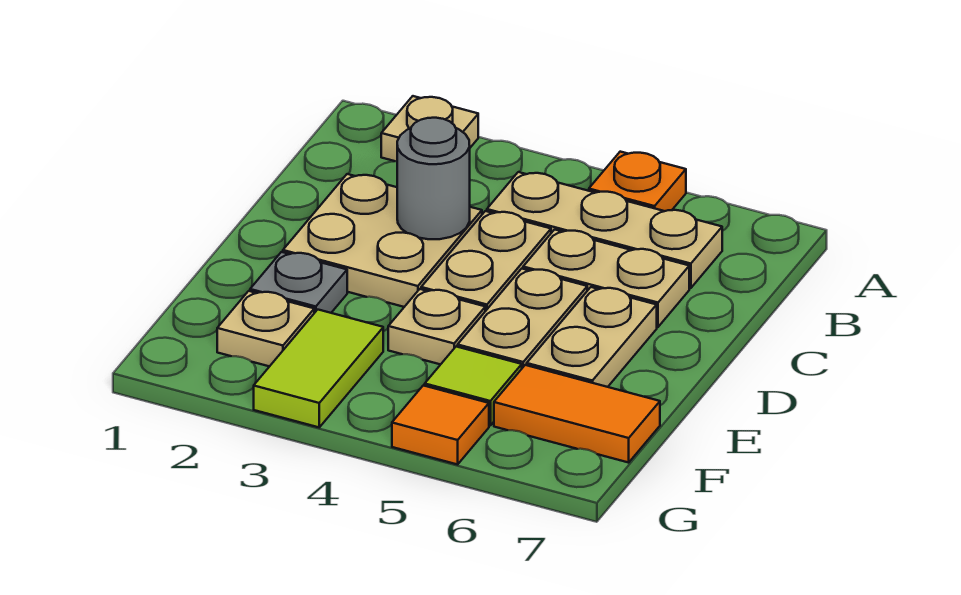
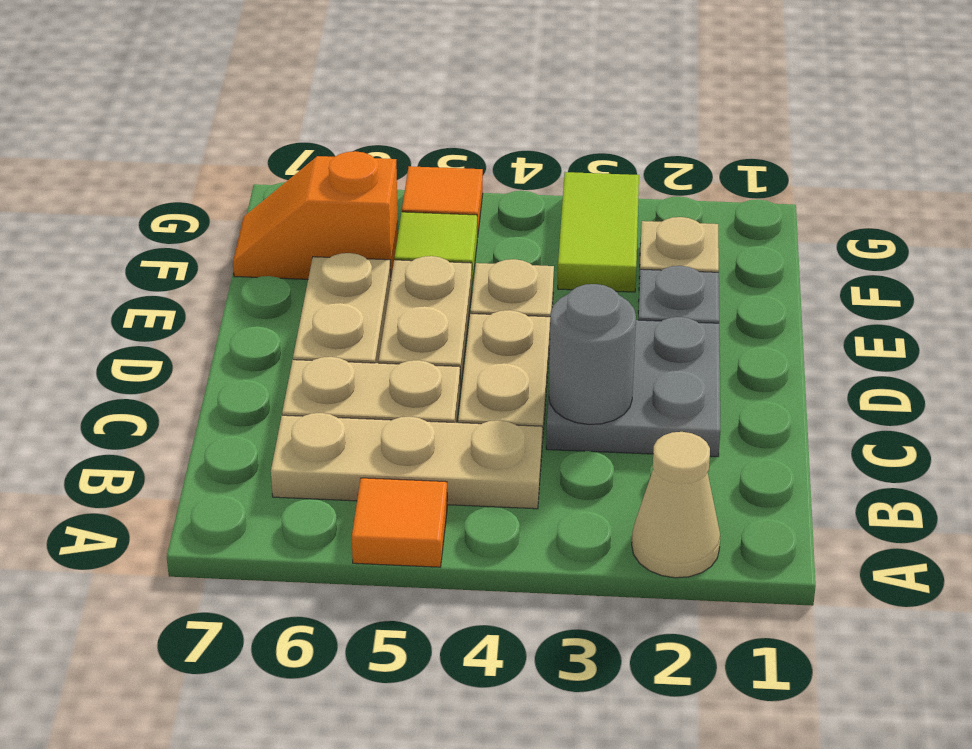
tan plate A2 level 1 -> tan cone A2 level 1
orange plate A5 level 1 -> orange tile A5 level 1
tan plate C2:D3 level 1 -> grey plate C2:D3 level 1
orange tile F6:F7 level 1 -> orange slope F6:F7 level 1 top 6

